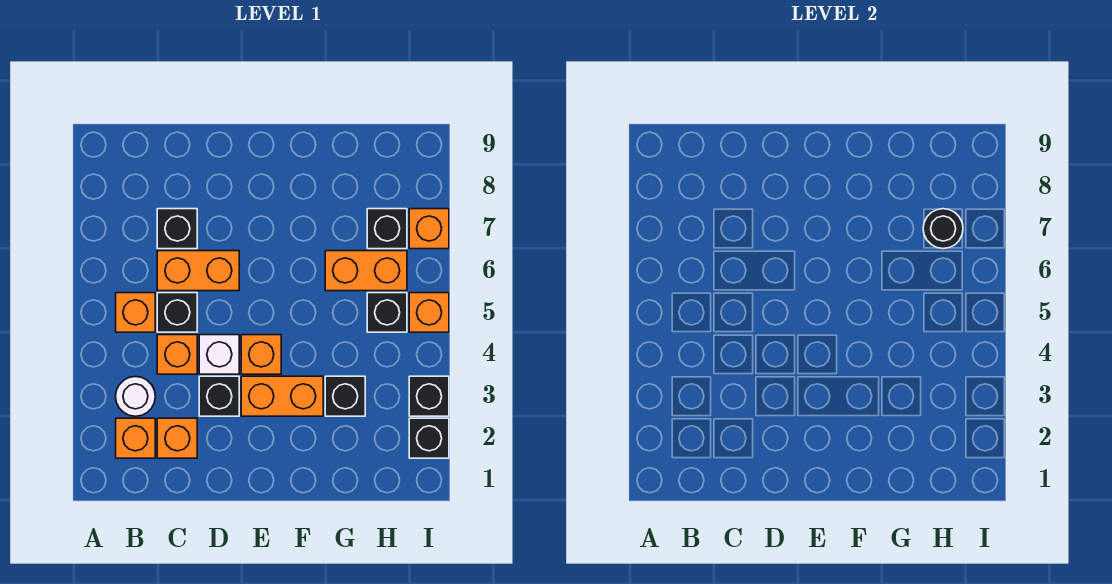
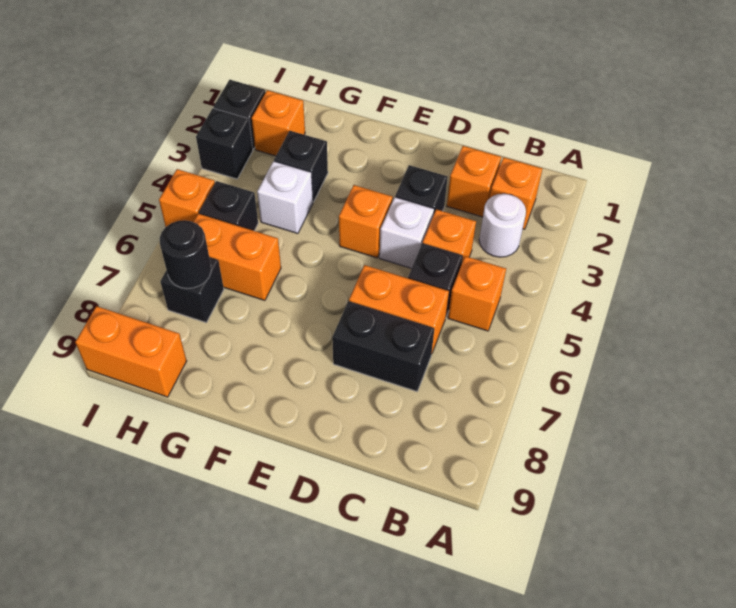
black brick C7 level 1 -> black brick C7:D7 level 1
orange brick E3:F3 level 1 -> orange brick H9:I9 level 1
none -> white brick G4 level 1
orange brick I7 level 1 -> orange brick H2 level 1

